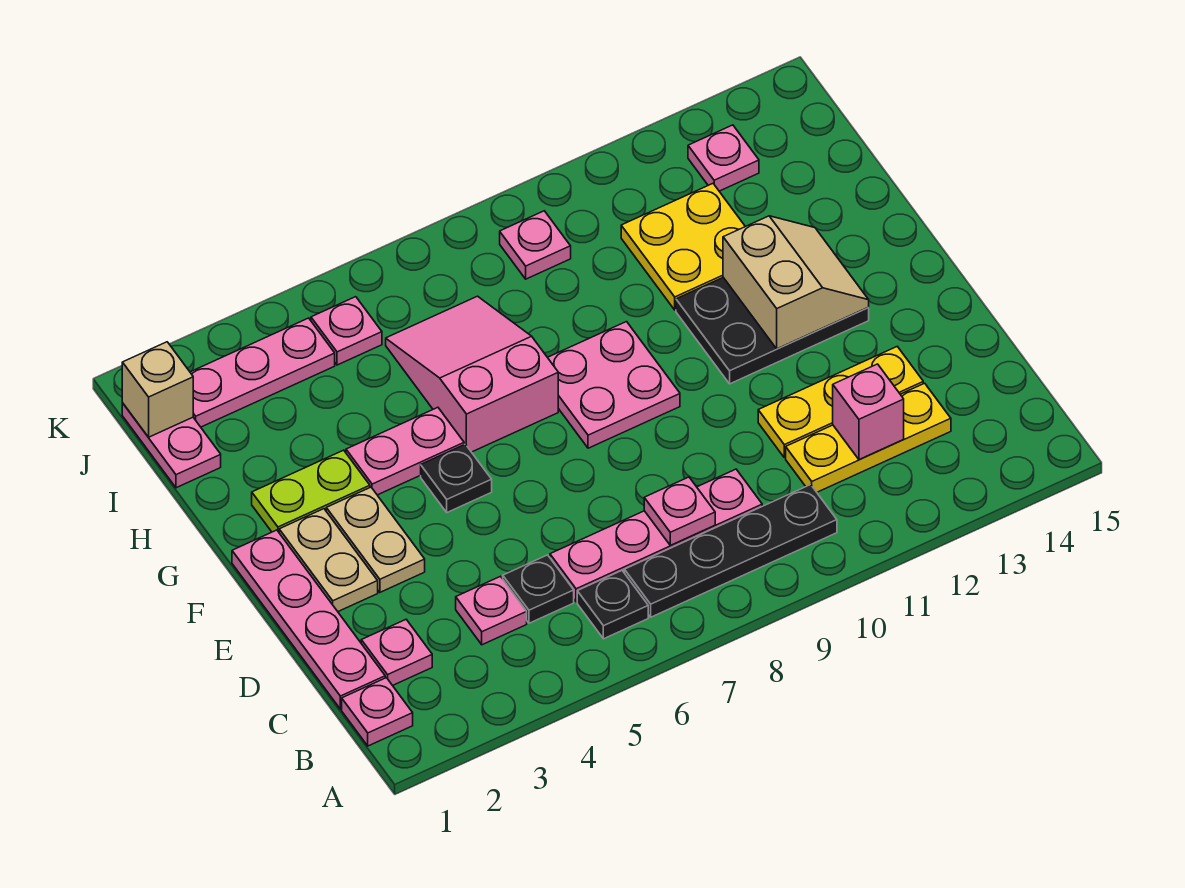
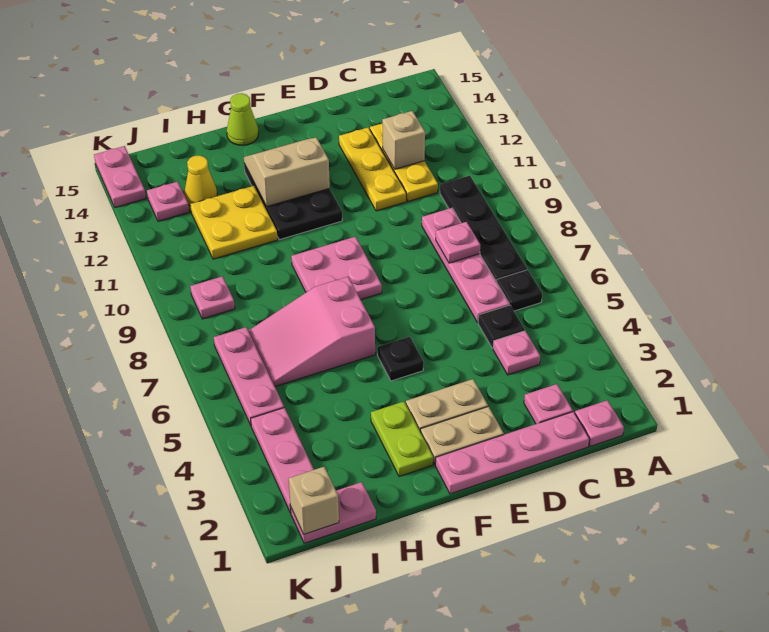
pink brick C12 level 2 -> tan brick C12 level 2
pink plate G4:G5 level 1 -> pink plate K14:K15 level 1
none -> lime cone G15 level 1
none -> yellow cone I13 level 1
pink plate J5 level 1 -> pink plate J5:J7 level 1

